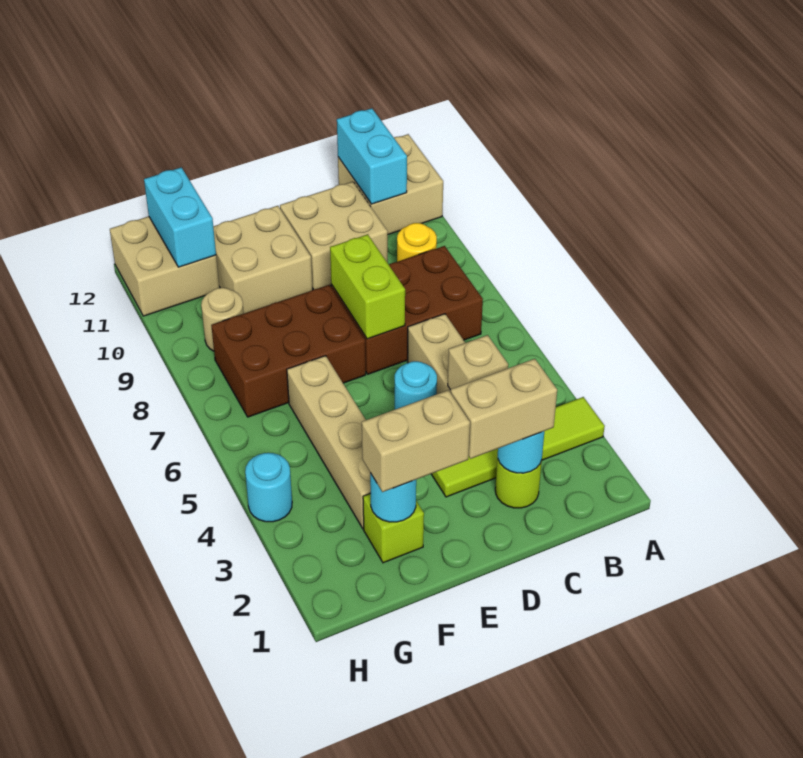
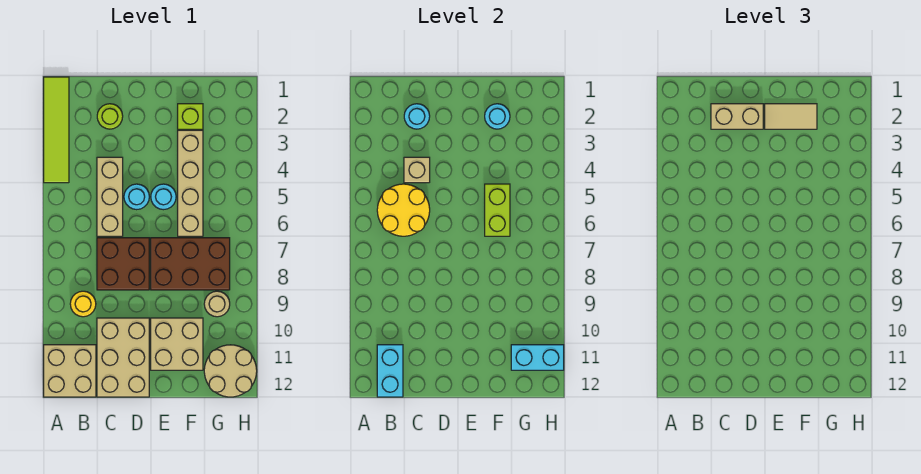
lime tile A3:D3 level 1 -> lime tile A1:A4 level 1
none -> yellow round brick B5:C6 level 2
brown brick B7:D8 level 1 -> brown brick C7:D8 level 1
tan brick C10:D11 level 1 -> tan brick C10:D12 level 1
lime brick D7:D8 level 2 -> lime brick F5:F6 level 2
tan brick E2:F2 level 3 -> tan tile E2:F2 level 3
tan brick G11:H12 level 1 -> tan round brick G11:H12 level 1
cyan brick G11:G12 level 2 -> cyan brick G11:H11 level 2
cyan round brick H4 level 1 -> cyan round brick E5 level 1

